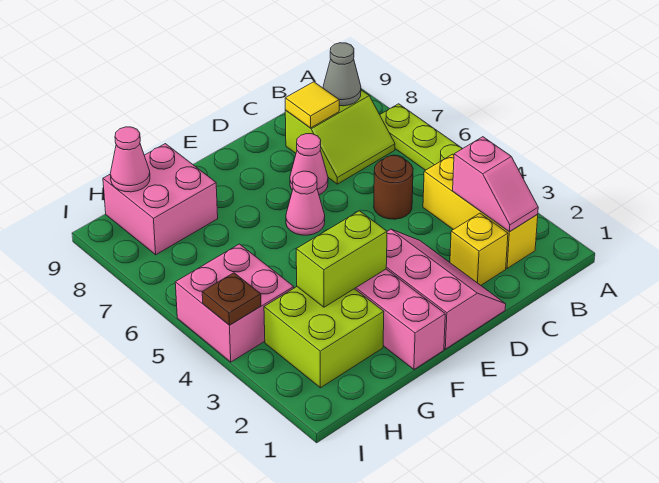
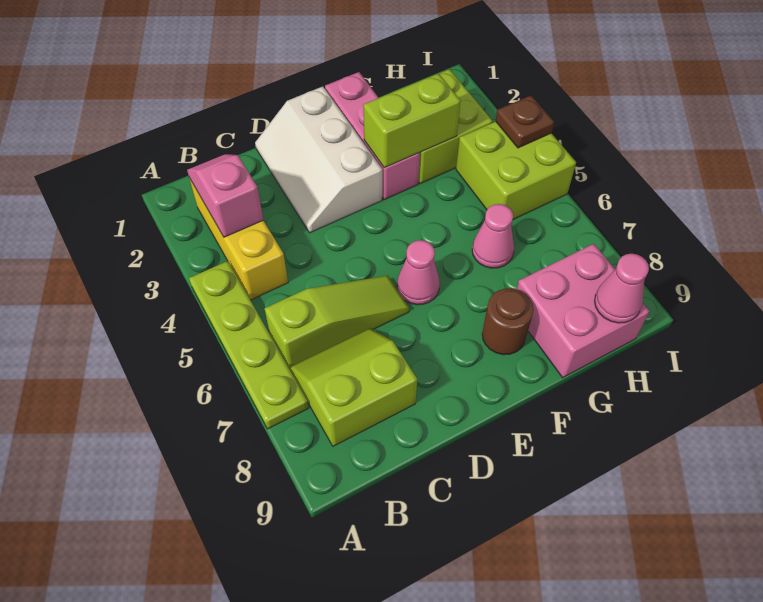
none -> lime slope B6:D6 level 1 top B
grey cone B8 level 2 -> none
yellow brick C2 level 1 -> none
brown round brick C5 level 1 -> brown round brick F8 level 1
yellow tile C8 level 2 -> none
pink slope D1:E3 level 1 top E -> white slope D1:E3 level 1 top E
pink cone D7 level 1 -> pink cone G6 level 1
pink brick H4:I5 level 1 -> lime brick H4:I5 level 1

